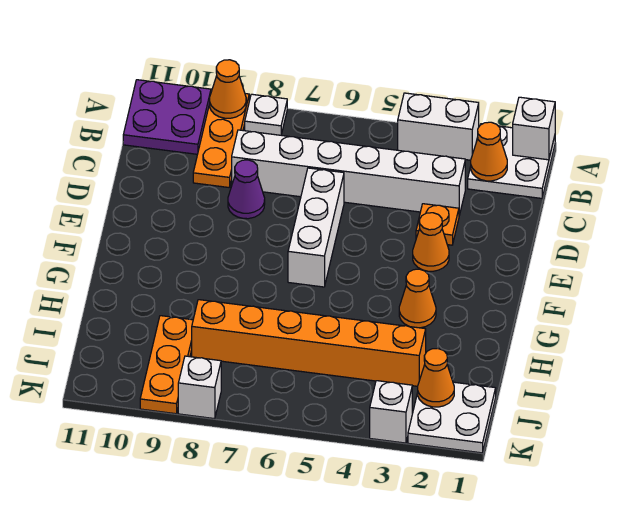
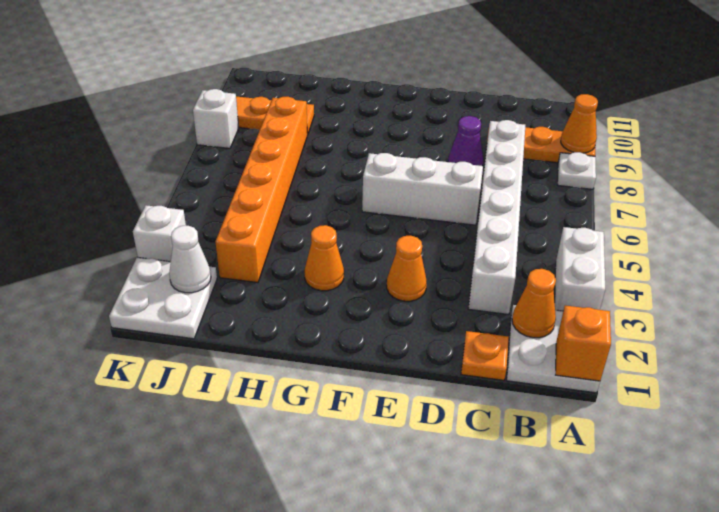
white brick A1 level 2 -> orange brick A1 level 2
purple plate A10:B11 level 1 -> none
orange plate D3 level 1 -> orange plate C1 level 1
orange cone J2 level 2 -> white cone J2 level 2

